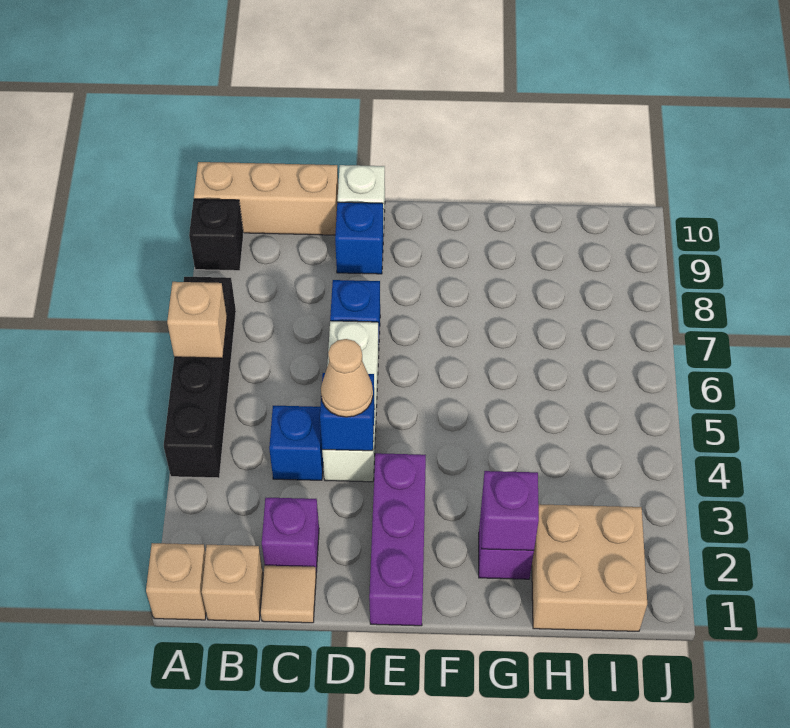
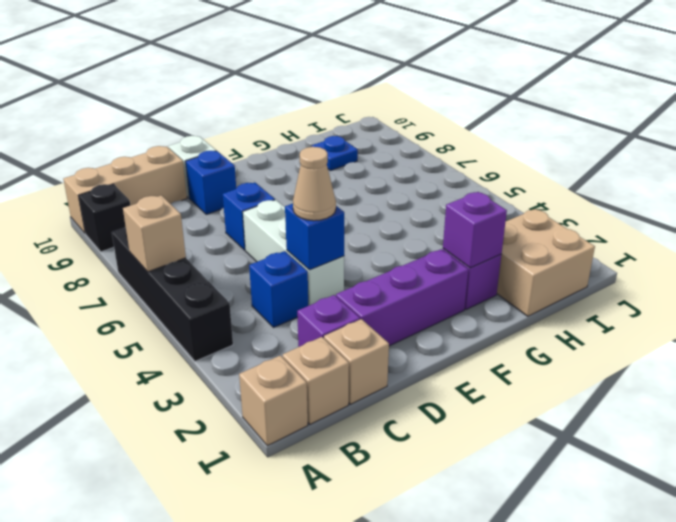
tan tile C1 level 1 -> tan brick C1 level 1
purple brick E1:E3 level 1 -> purple brick D2:F2 level 1
none -> blue plate H9 level 1

